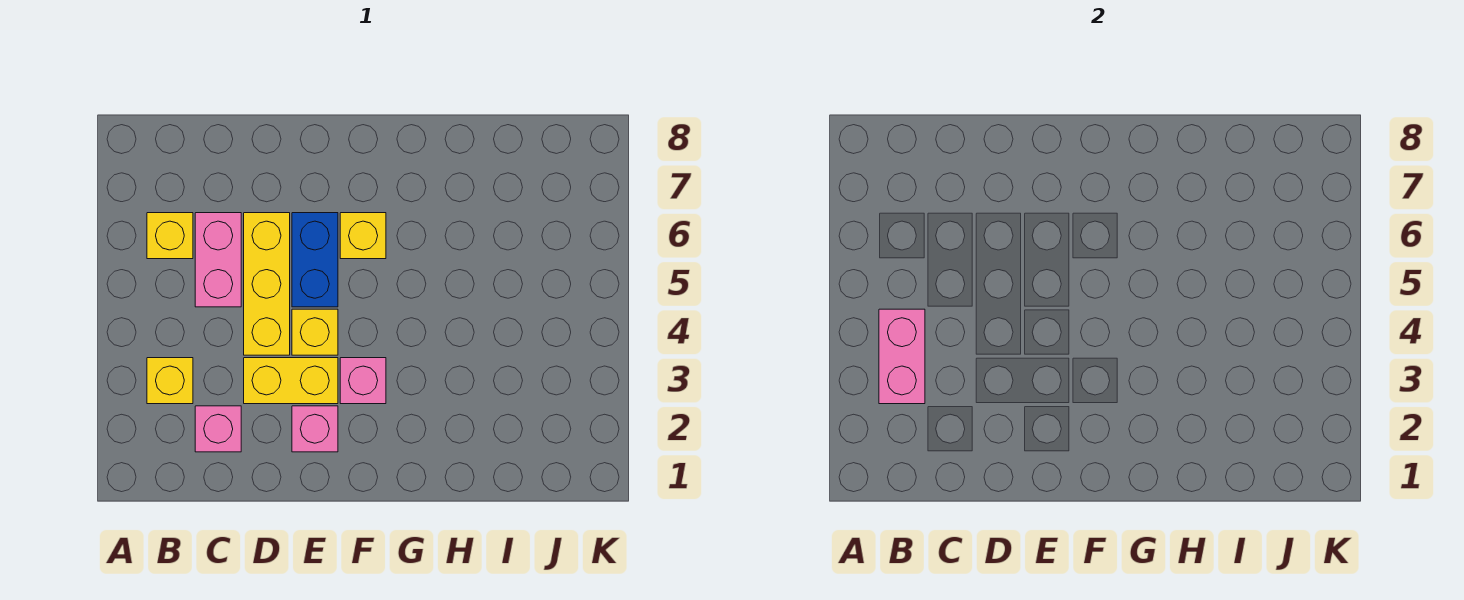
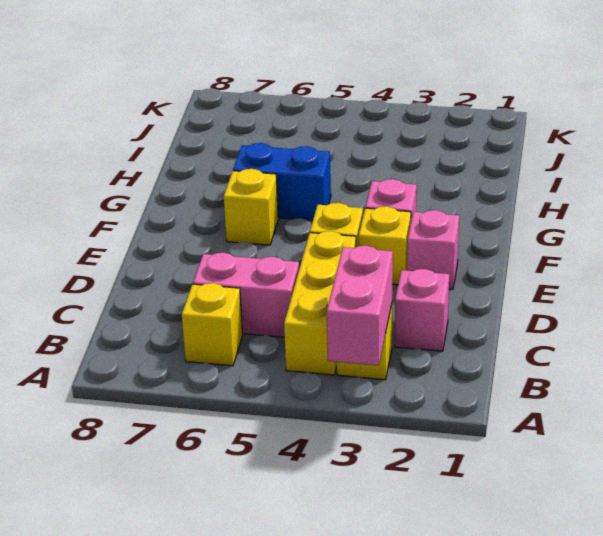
pink brick B3:B4 level 2 -> pink brick A3:B3 level 2
yellow brick D3:E3 level 1 -> yellow brick E3 level 1
yellow brick D4:D6 level 1 -> yellow brick B4:D4 level 1
blue brick E5:E6 level 1 -> blue brick G5:G6 level 1

